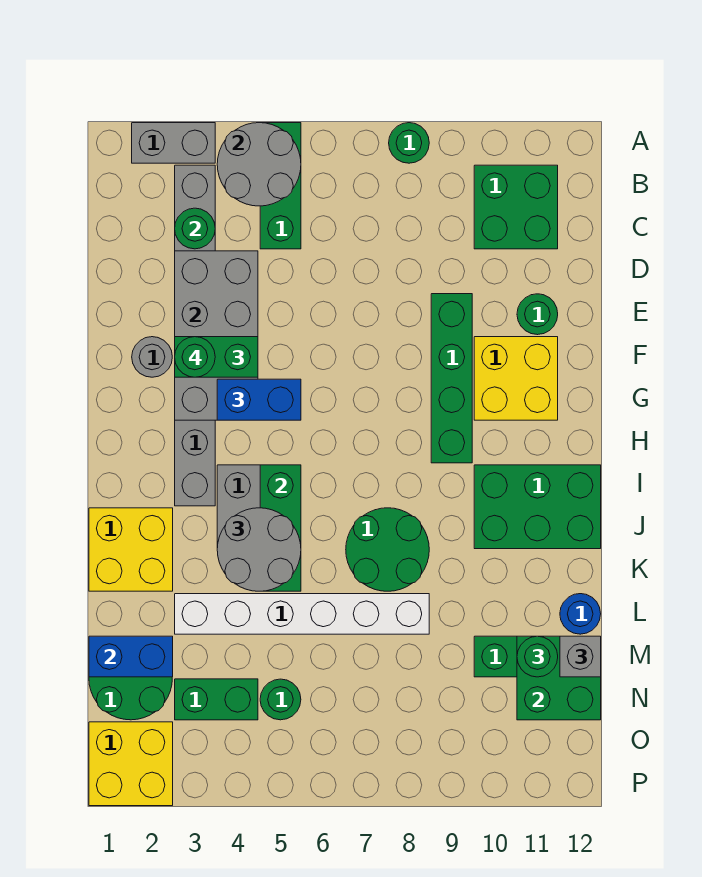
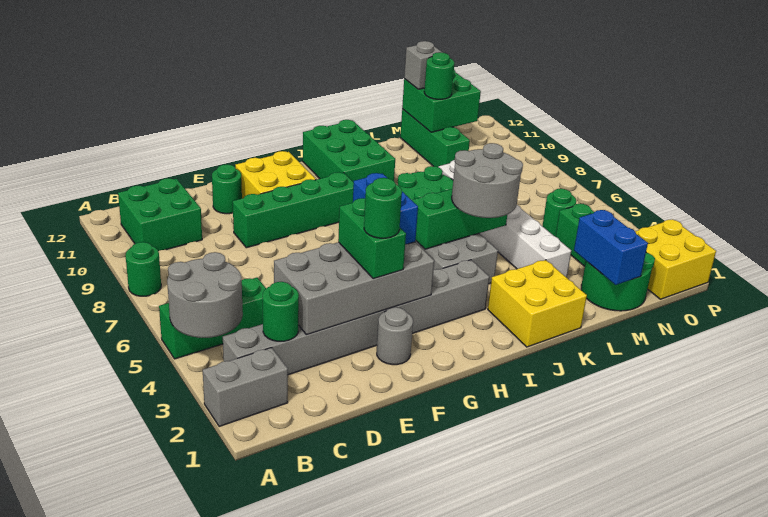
grey brick A2:A3 level 1 -> grey brick A2:B2 level 1
blue round brick L12 level 1 -> none

